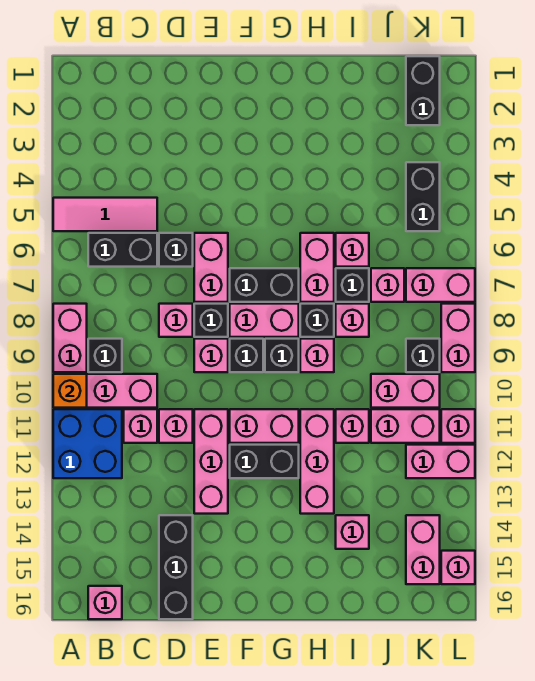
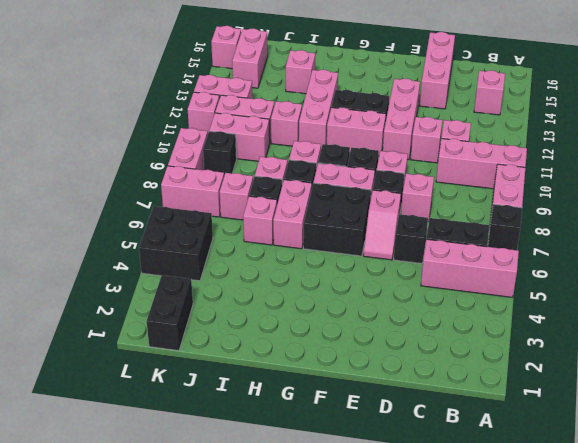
pink tile A5:C5 level 1 -> pink brick A5:C5 level 1
orange brick A10 level 2 -> none
blue brick A11:B12 level 1 -> none
black brick B9 level 1 -> black brick A7 level 1
pink brick B16 level 1 -> pink brick B14 level 1
black brick D14:D16 level 1 -> pink brick D14:D16 level 1
pink brick E6:E7 level 1 -> pink slope E6:E7 level 1 top 7
black brick F7:G7 level 1 -> black brick F6:G7 level 1
black brick K4:K5 level 1 -> black brick K4:L5 level 1

